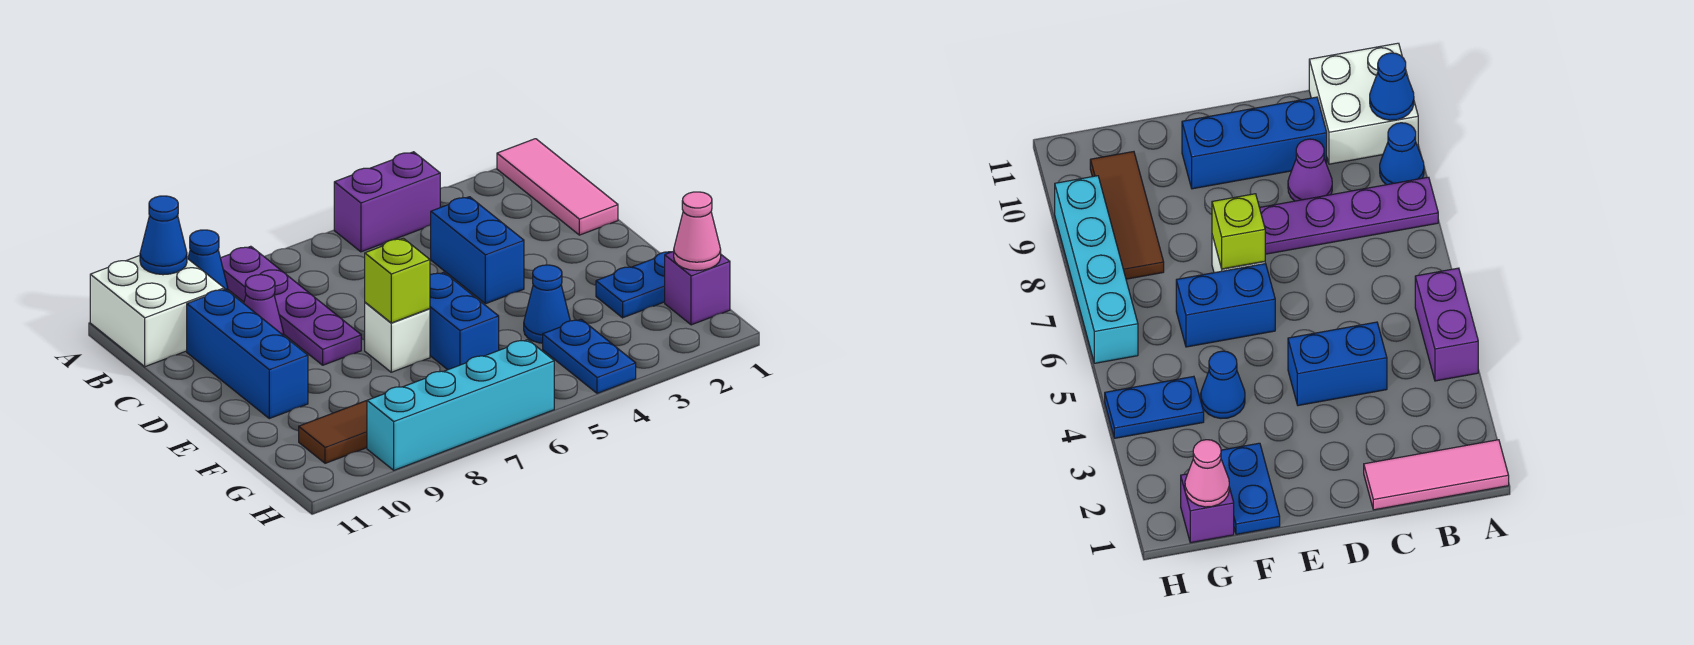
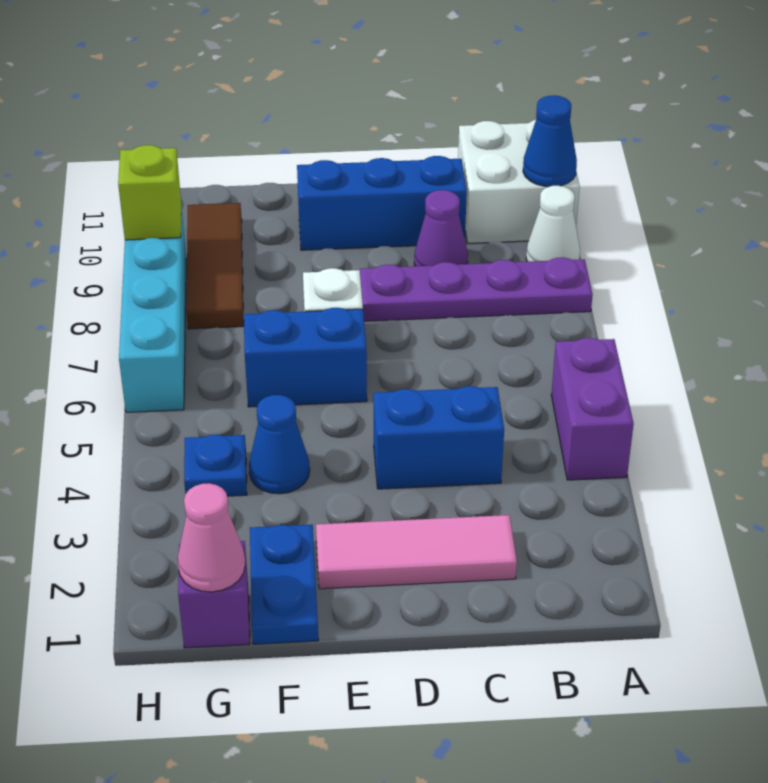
pink tile A1:C1 level 1 -> pink tile C2:E2 level 1
blue cone A9 level 1 -> white cone A9 level 1
lime brick E7 level 2 -> lime brick H9 level 2
blue plate G4:H4 level 1 -> blue plate G4 level 1

